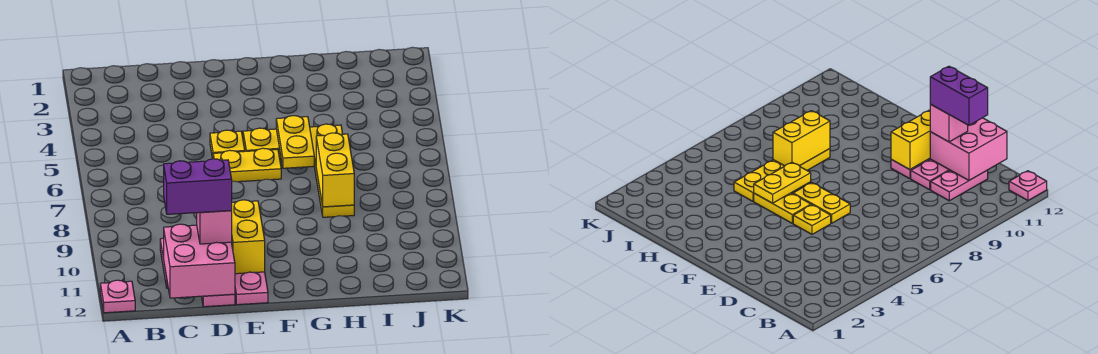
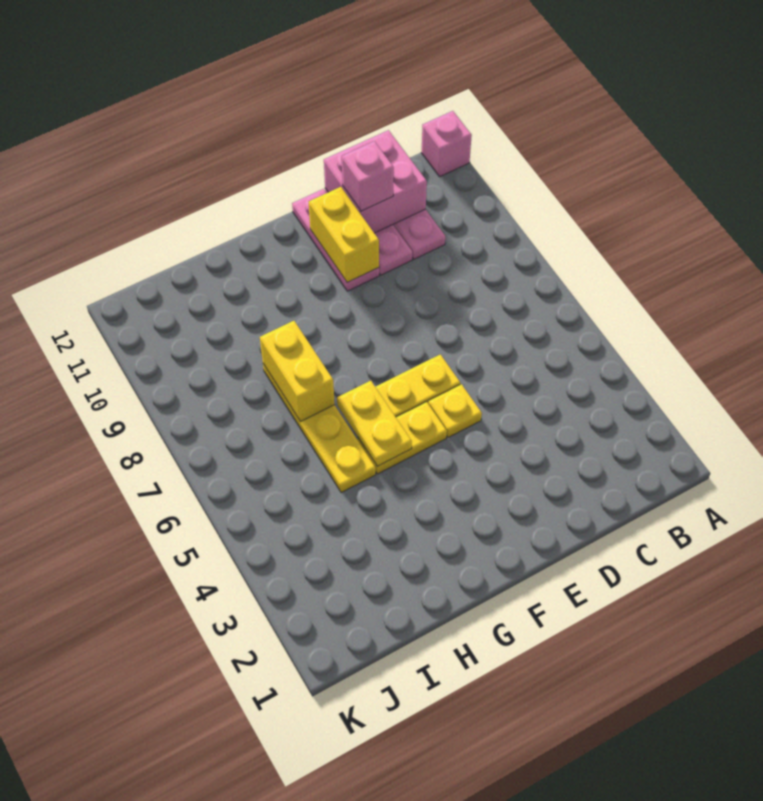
pink plate A12 level 1 -> pink brick A12 level 1
purple brick C11:D11 level 4 -> none

